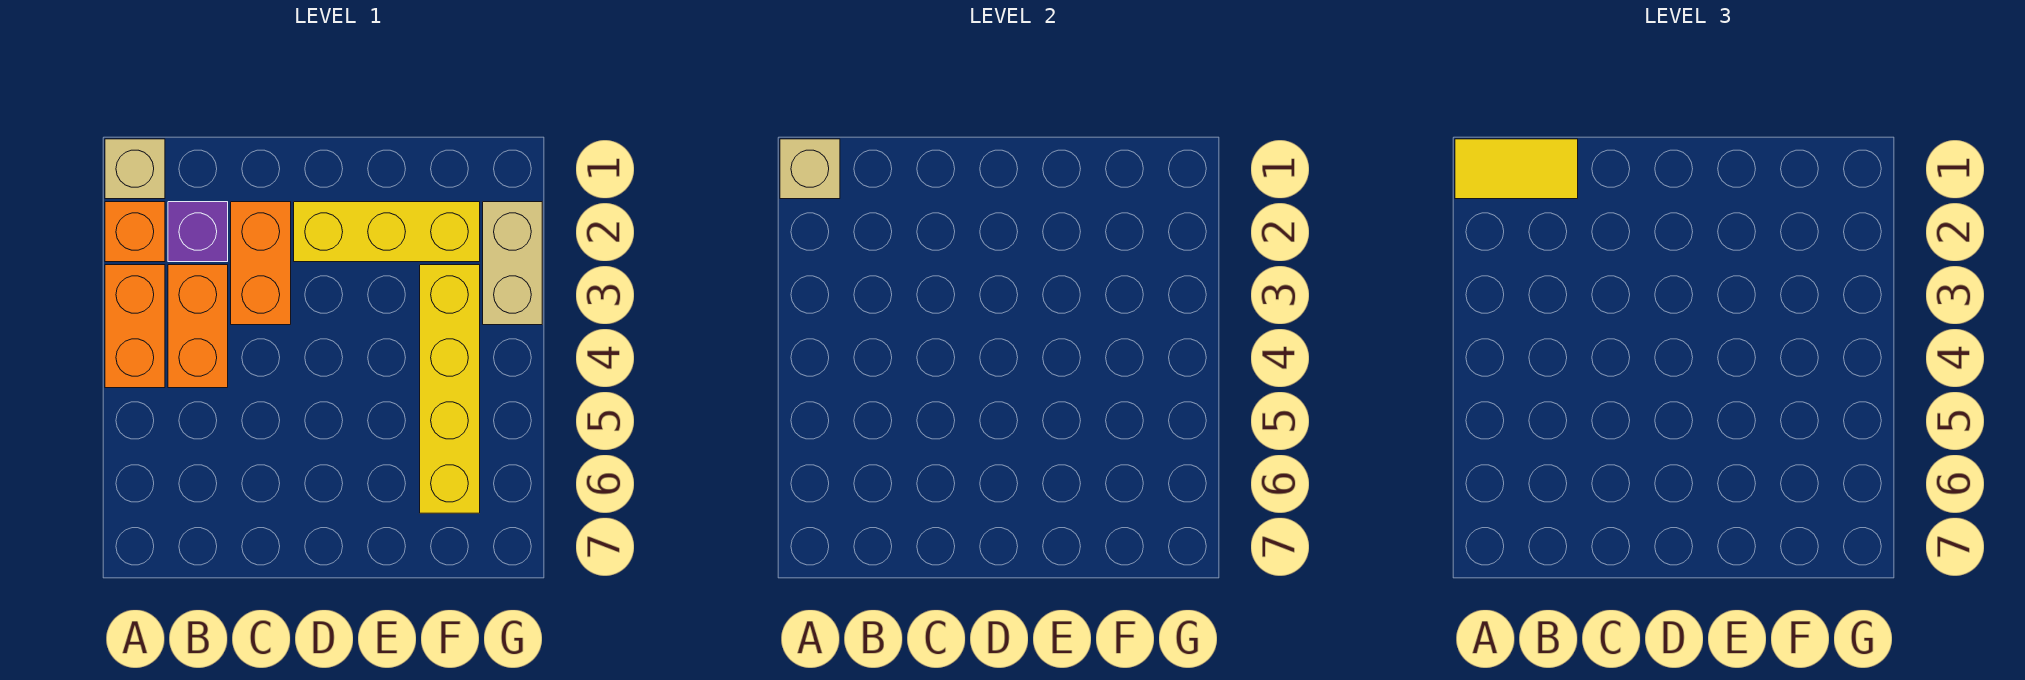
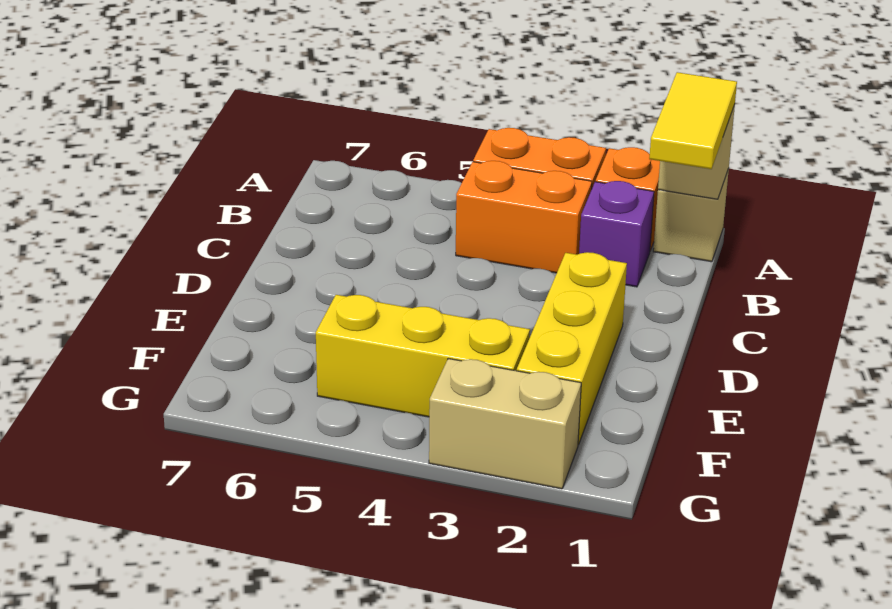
orange brick C2:C3 level 1 -> none
yellow brick F3:F6 level 1 -> yellow brick F3:F5 level 1

